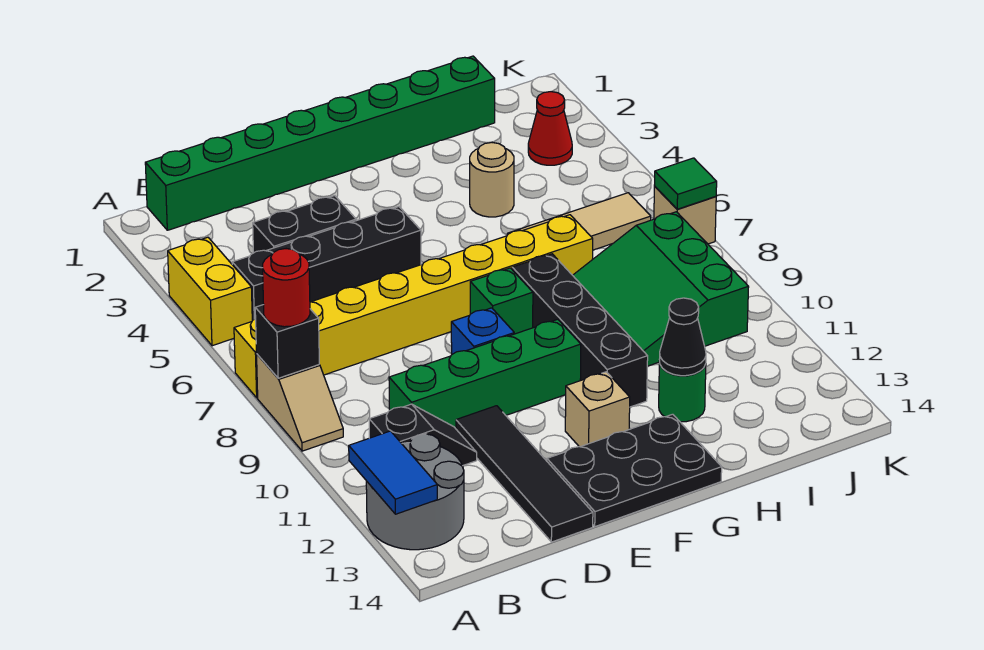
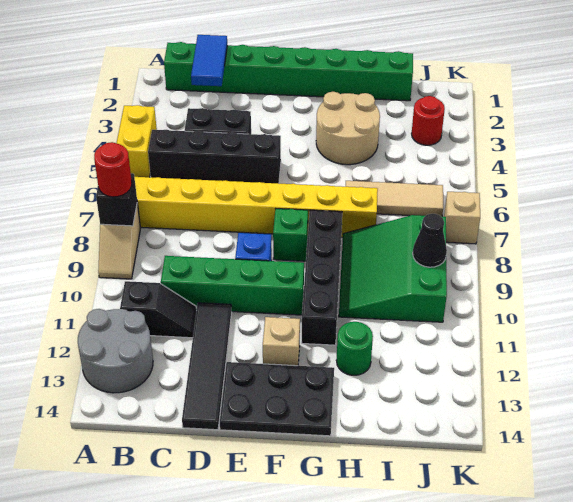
blue tile A12:A13 level 2 -> blue tile C1:C2 level 2
tan round brick H4 level 1 -> tan round brick G3:H4 level 1
black cone H12 level 2 -> black cone J9 level 2
red cone J3 level 1 -> red round brick J3 level 1
green tile K7 level 2 -> none

